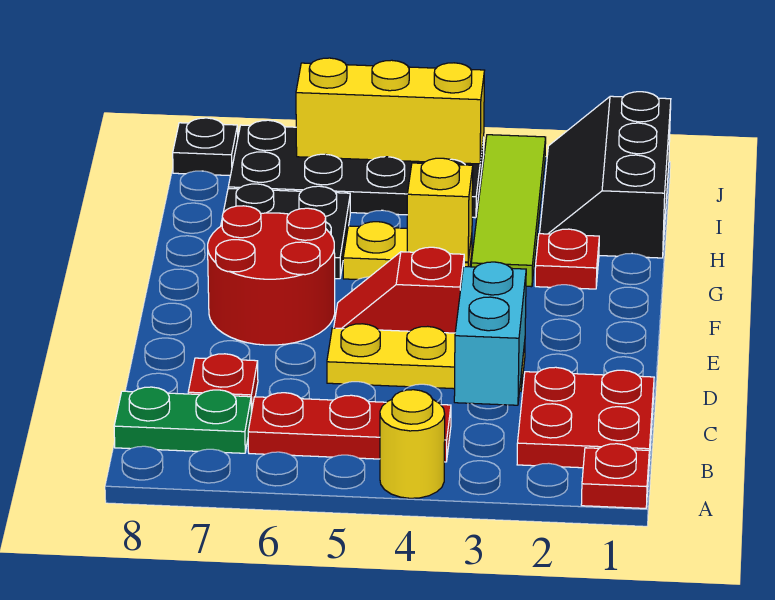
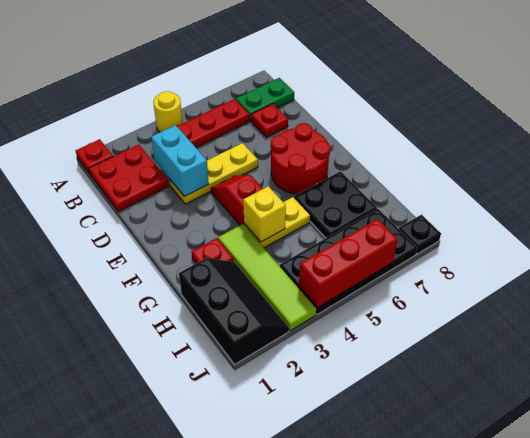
red slope E4:E5 level 1 top 4 -> red slope E4:F4 level 1 top F
yellow brick J4:J6 level 2 -> red brick J4:J6 level 2

